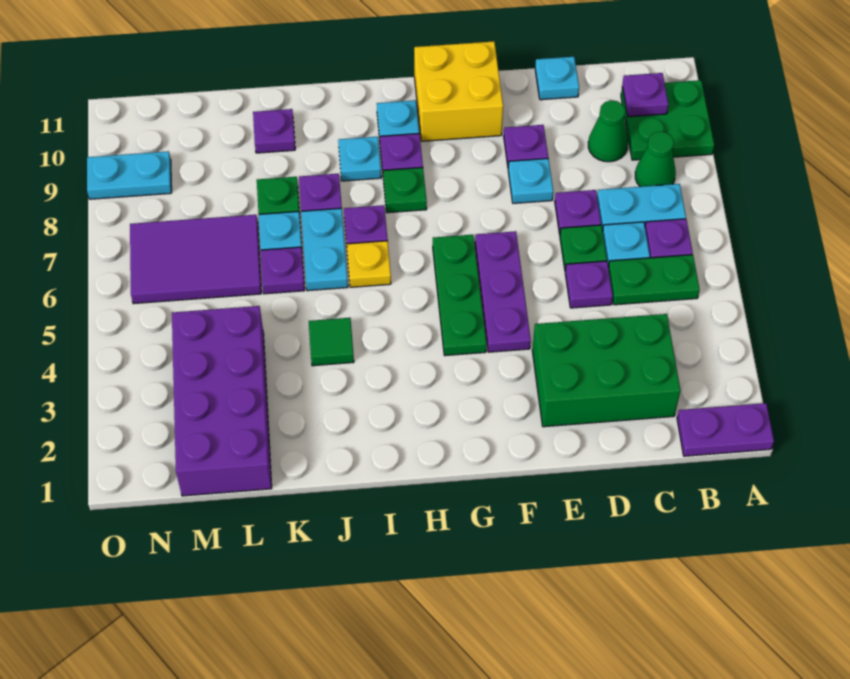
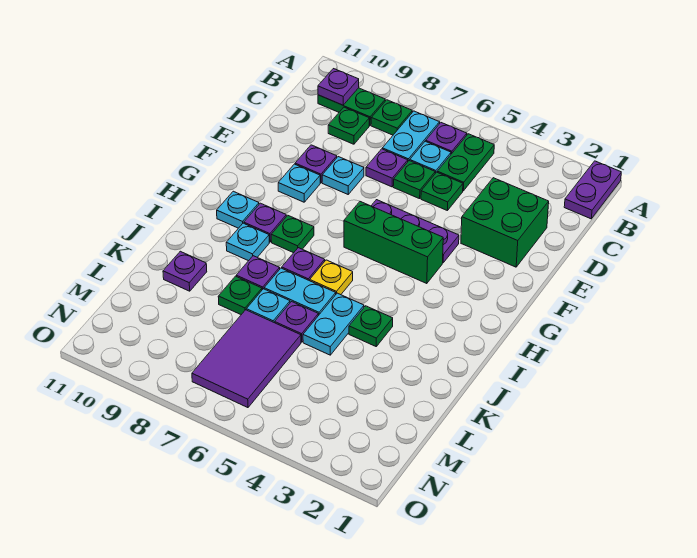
green plate A9:B10 level 1 -> green plate B9:B10 level 1
green cone B8 level 1 -> green plate B8 level 1
green brick C2:E3 level 1 -> green brick D2:E3 level 1
green cone C9 level 1 -> green plate C9 level 1
purple plate D5 level 1 -> green plate D5 level 1
cyan plate D11 level 1 -> cyan plate F9 level 1
yellow brick F10:G11 level 1 -> none
green plate G4:G6 level 1 -> green brick G4:G6 level 1
green tile J4 level 1 -> green plate J4 level 1
purple brick L1:M4 level 1 -> none
cyan plate N9:O9 level 1 -> cyan plate J5:K5 level 1

